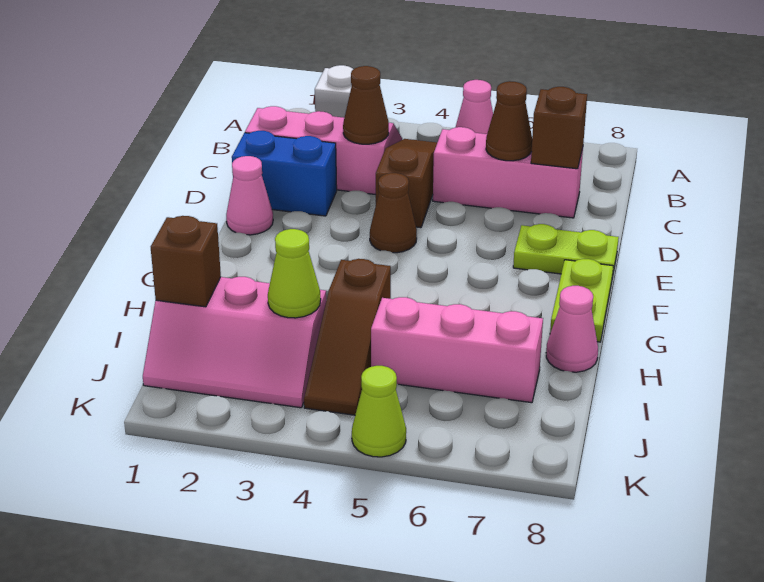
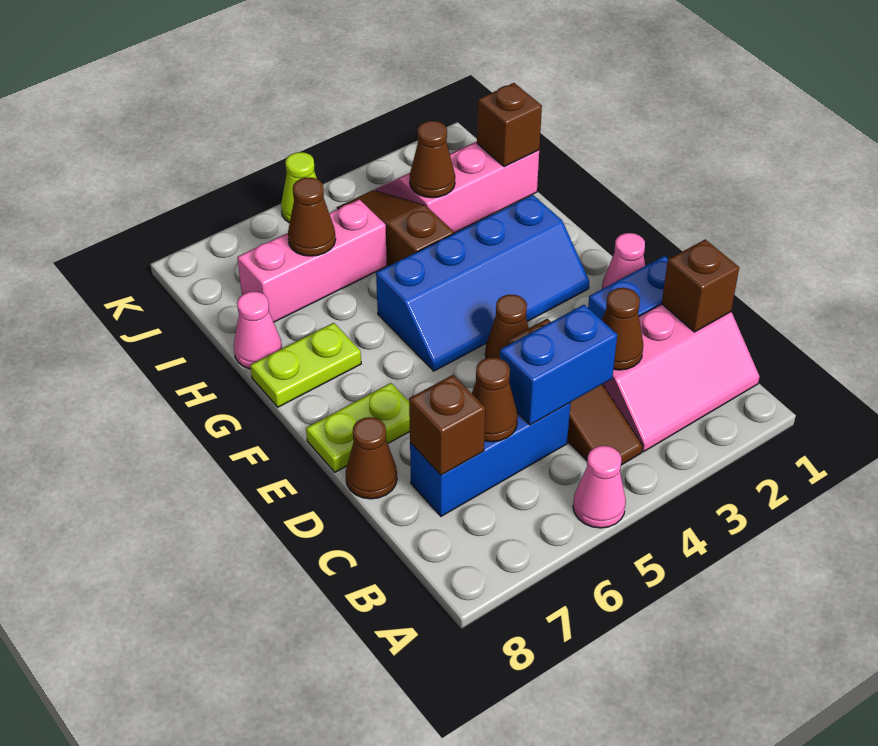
white brick A2 level 1 -> none
none -> brown brick C1 level 2
none -> blue brick C4:C5 level 2
pink brick C5:C7 level 1 -> blue brick C5:C7 level 1
none -> brown cone D8 level 1
none -> blue slope F2:G5 level 1 top G
lime plate F8:G8 level 1 -> lime plate G7:G8 level 1
lime cone I3 level 2 -> brown cone I3 level 2
none -> brown cone I6 level 2

